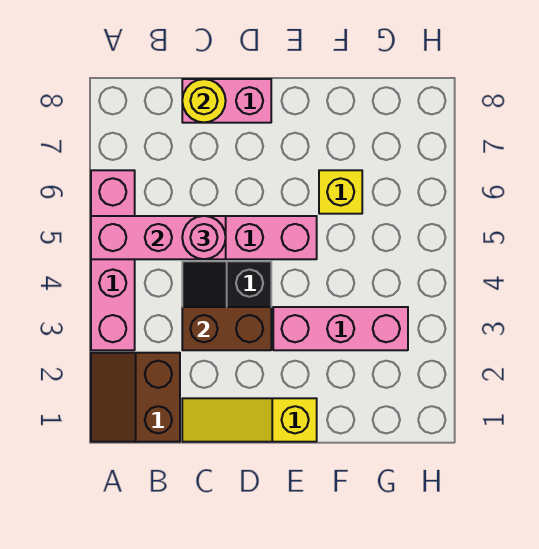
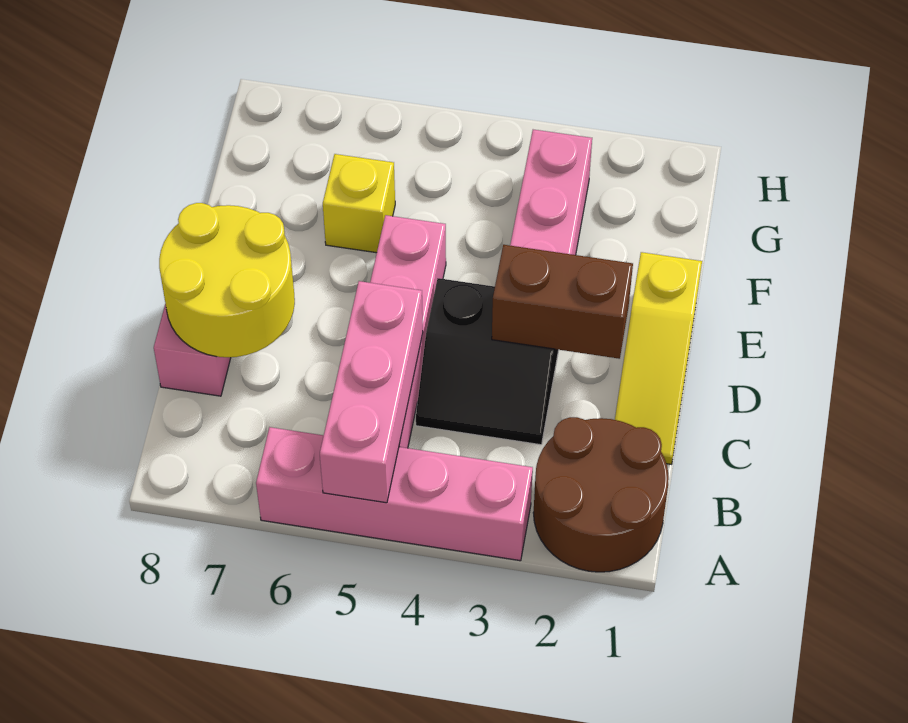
brown slope A1:B2 level 1 top B -> brown round brick A1:B2 level 1
brown brick C3:D3 level 2 -> brown brick D2:D3 level 2
pink round brick C5 level 3 -> none
yellow round brick C8 level 2 -> yellow round brick C7:D8 level 2

